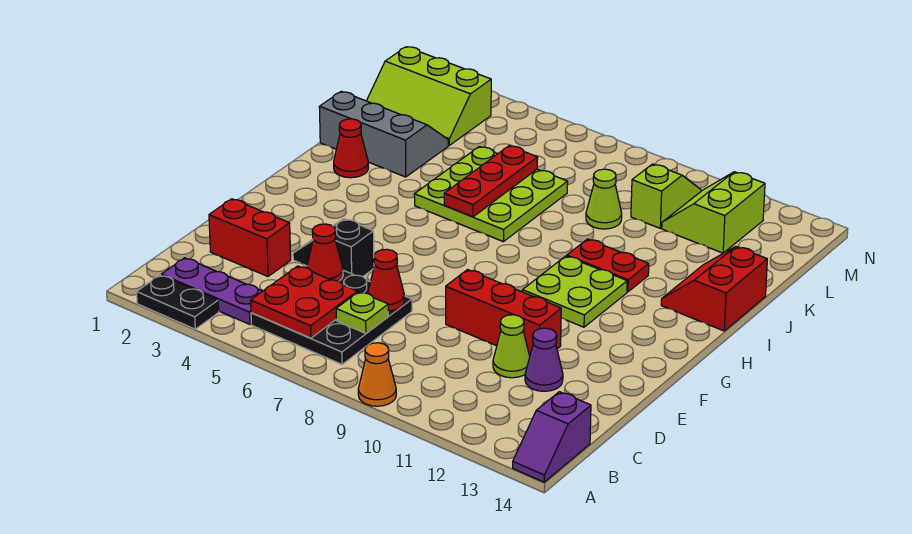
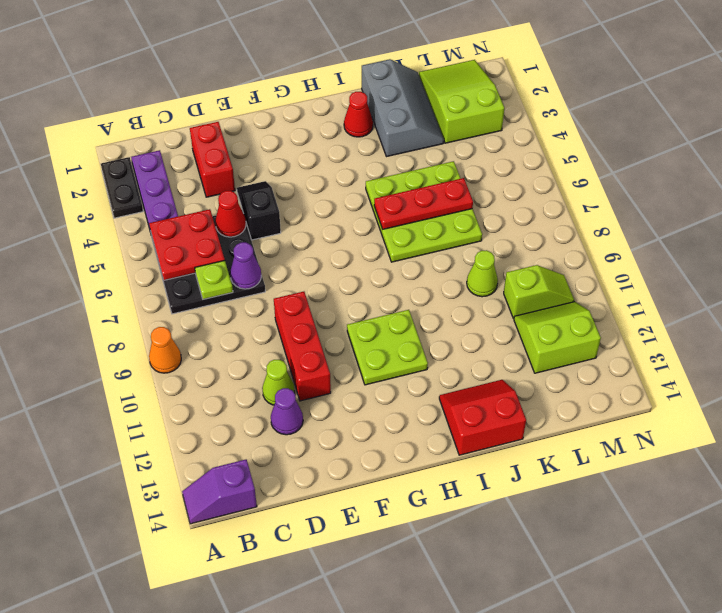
red cone D7 level 2 -> purple cone D7 level 2
red plate I10:I11 level 1 -> none
lime slope L1:M3 level 1 top M -> lime slope L1:M3 level 1 top 3

